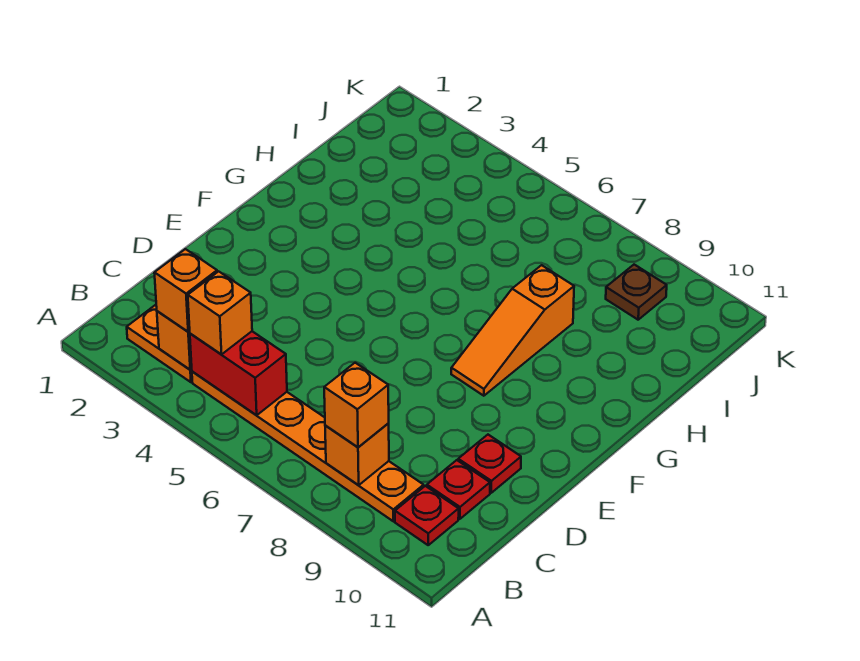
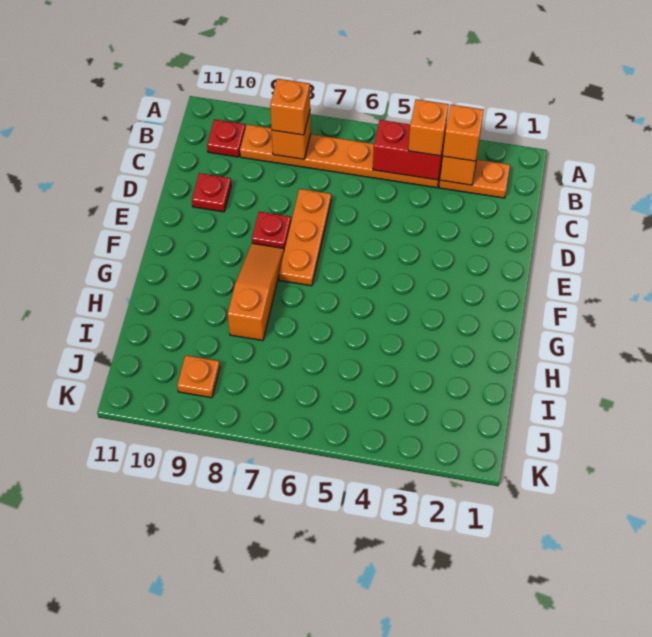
red plate C10 level 1 -> red plate E8 level 1
none -> orange plate D7:F7 level 1
brown plate J9 level 1 -> orange plate J9 level 1

